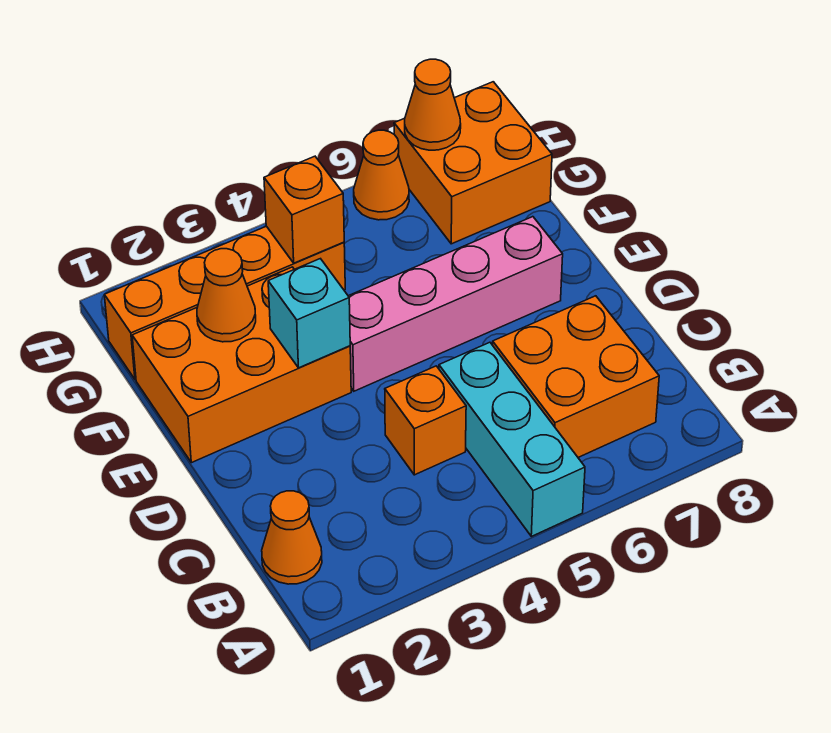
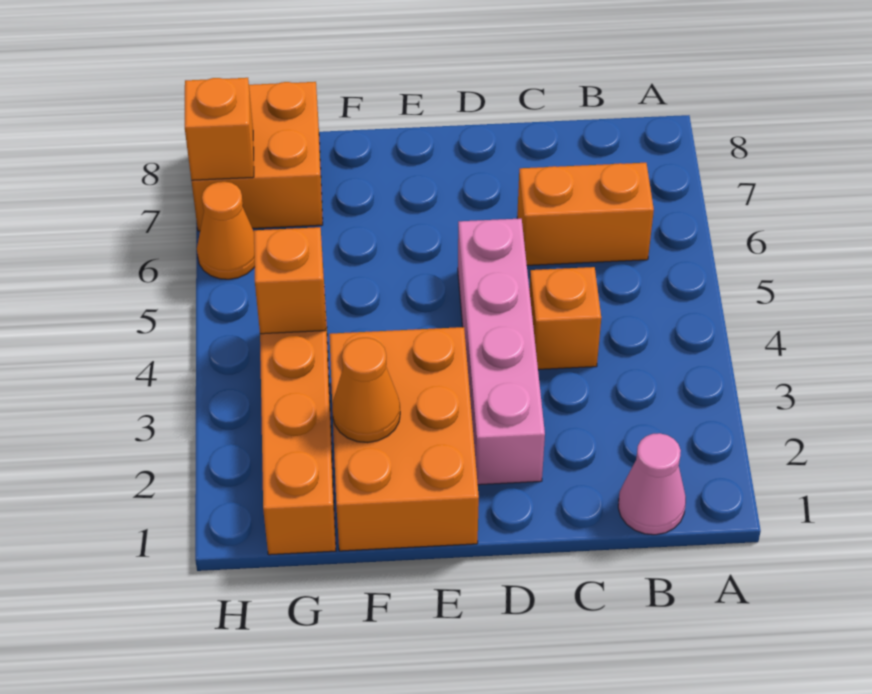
cyan brick A5:C5 level 1 -> none
orange cone B1 level 1 -> pink cone B1 level 1
orange brick B6:C7 level 1 -> orange brick B6:C6 level 1
cyan brick E3 level 2 -> none
pink brick E4:E7 level 1 -> pink brick D2:D5 level 1
orange cone H7 level 2 -> orange brick H7 level 2

